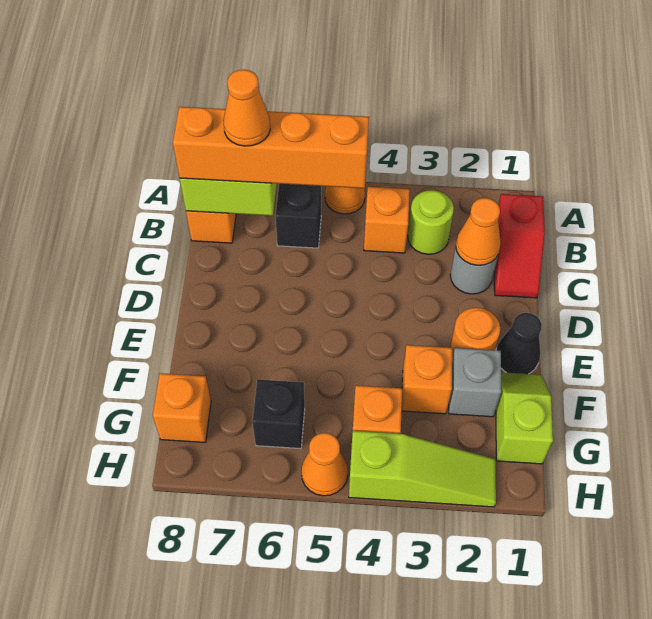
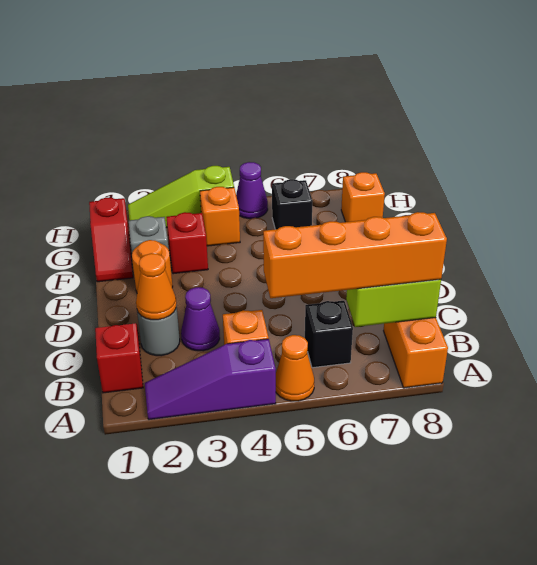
none -> purple slope A2:A4 level 1 top 4
lime round brick B3 level 1 -> none
orange cone B7 level 4 -> none
none -> purple cone C3 level 1
black cone E1 level 1 -> none
lime slope F1:G1 level 1 top G -> red slope F1:G1 level 1 top G
orange brick F3 level 1 -> red brick F3 level 1
orange cone H5 level 1 -> purple cone H5 level 1

